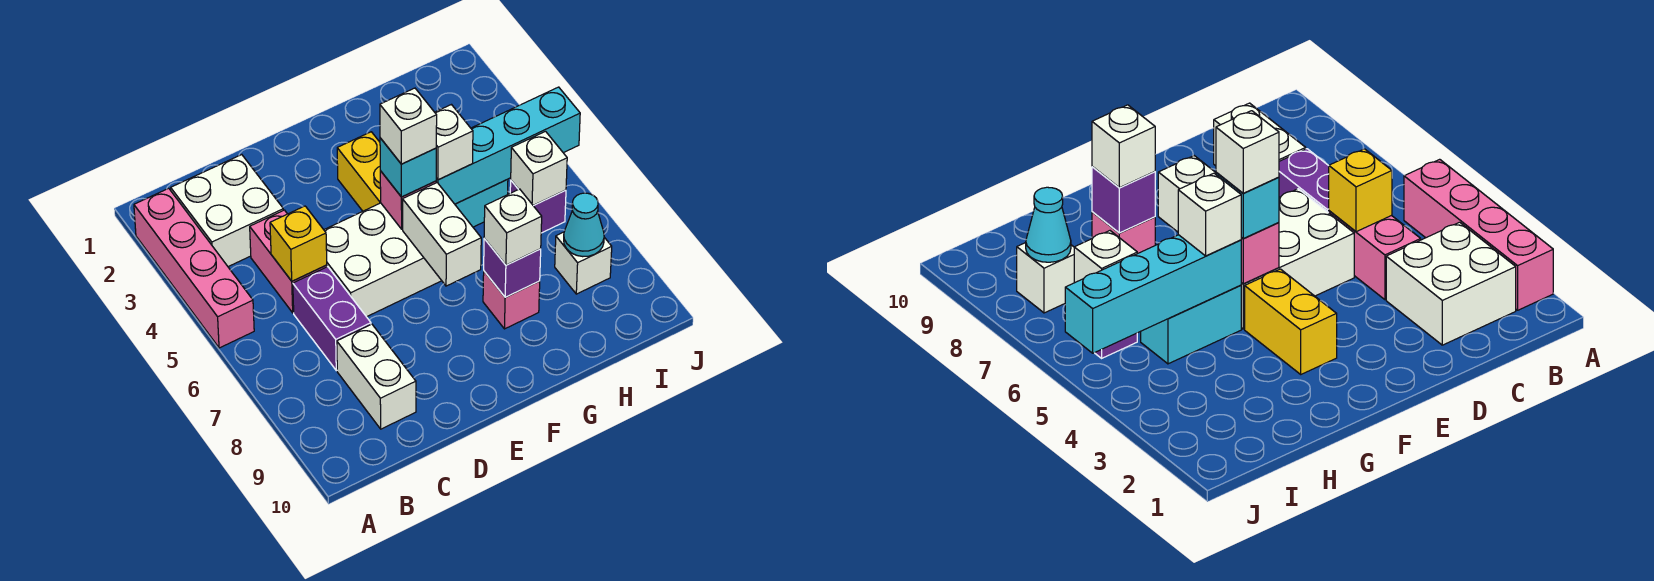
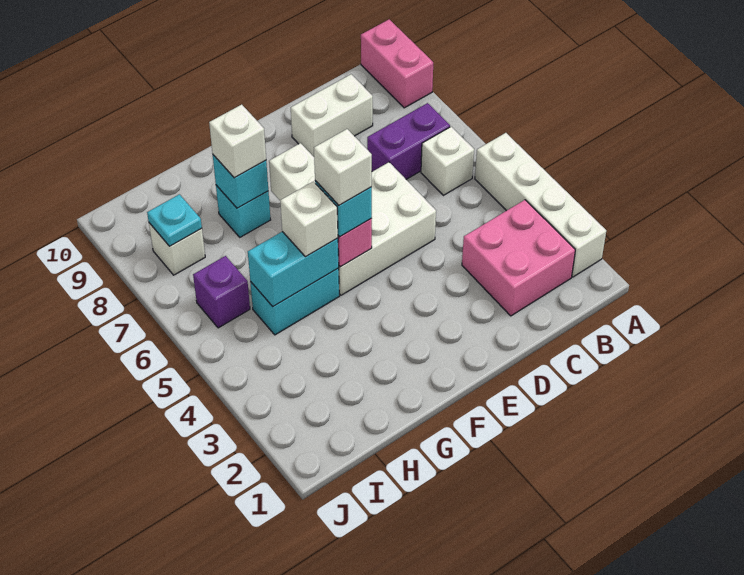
pink brick A2:A5 level 1 -> white brick A2:A5 level 1
white brick B2:C3 level 1 -> pink brick B2:C3 level 1
pink brick C4:C5 level 1 -> pink brick A9:A10 level 1
yellow brick C5 level 2 -> none
purple brick C6:C7 level 1 -> purple brick B7:C7 level 1
white brick C8:C9 level 1 -> white brick C9:D9 level 1
yellow brick F3:F4 level 1 -> none
cyan brick G5:J5 level 2 -> cyan brick G5:H5 level 2
pink brick G8 level 1 -> cyan brick G8 level 1
purple brick G8 level 2 -> cyan brick G8 level 2
white brick I6 level 2 -> white brick B6 level 1
cyan cone I8 level 2 -> cyan plate I8 level 2

